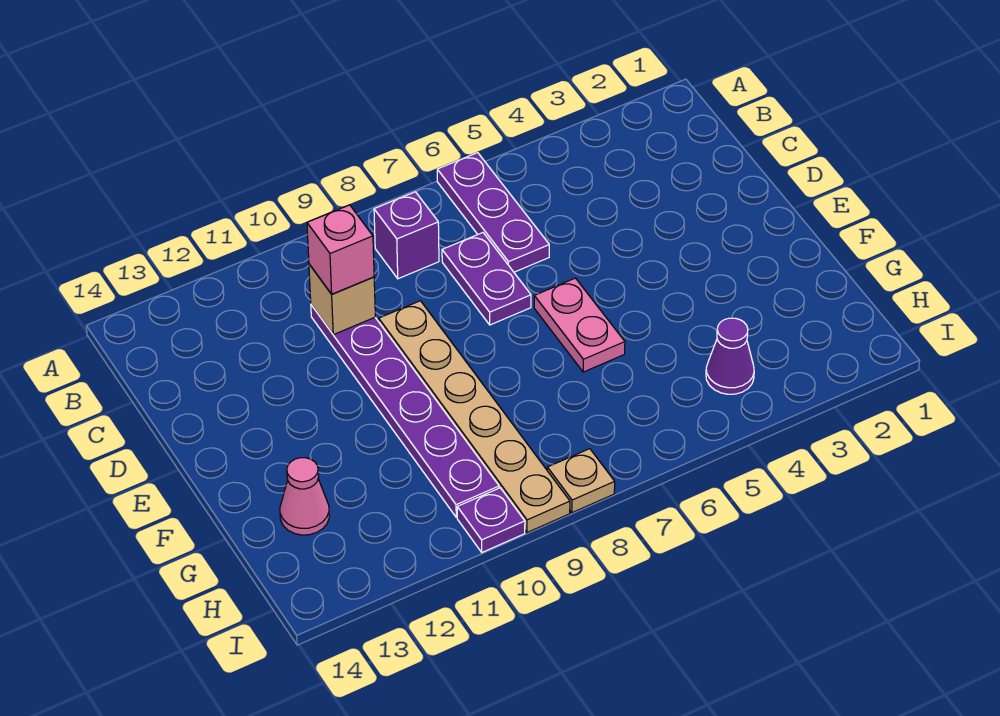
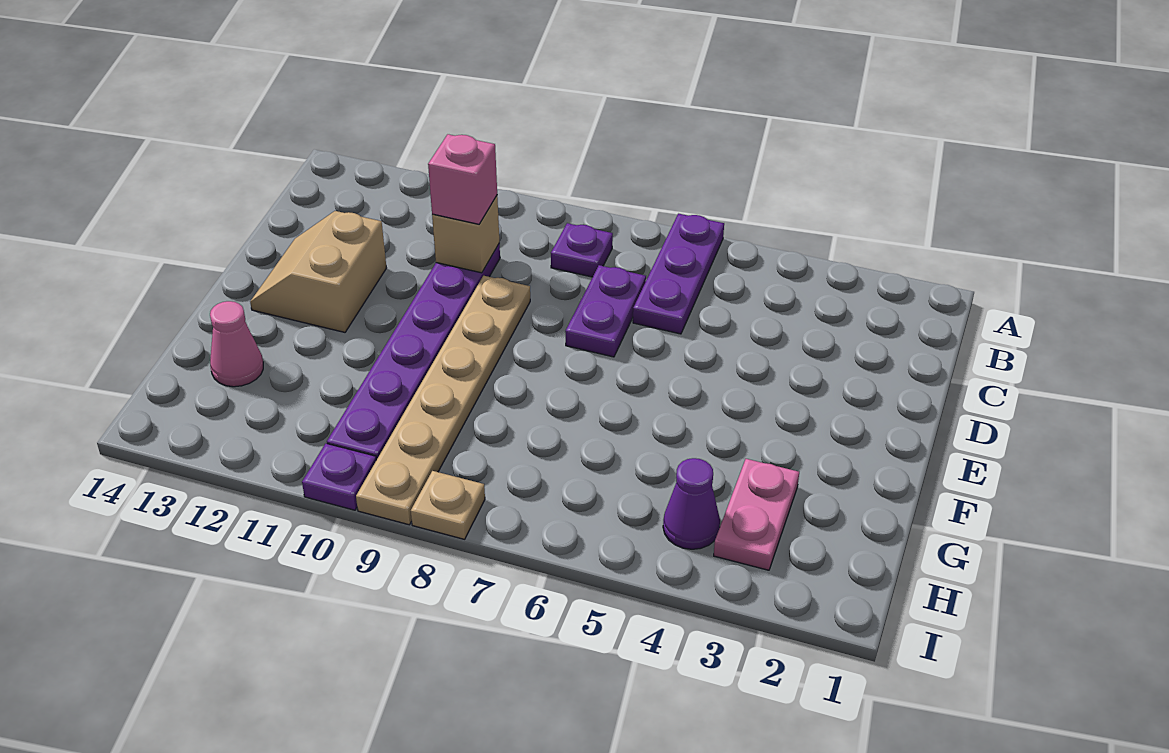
purple brick B8 level 1 -> purple plate B8 level 1
none -> tan slope D12:E13 level 1 top 12
pink plate E6:F6 level 1 -> pink plate G3:H3 level 1

